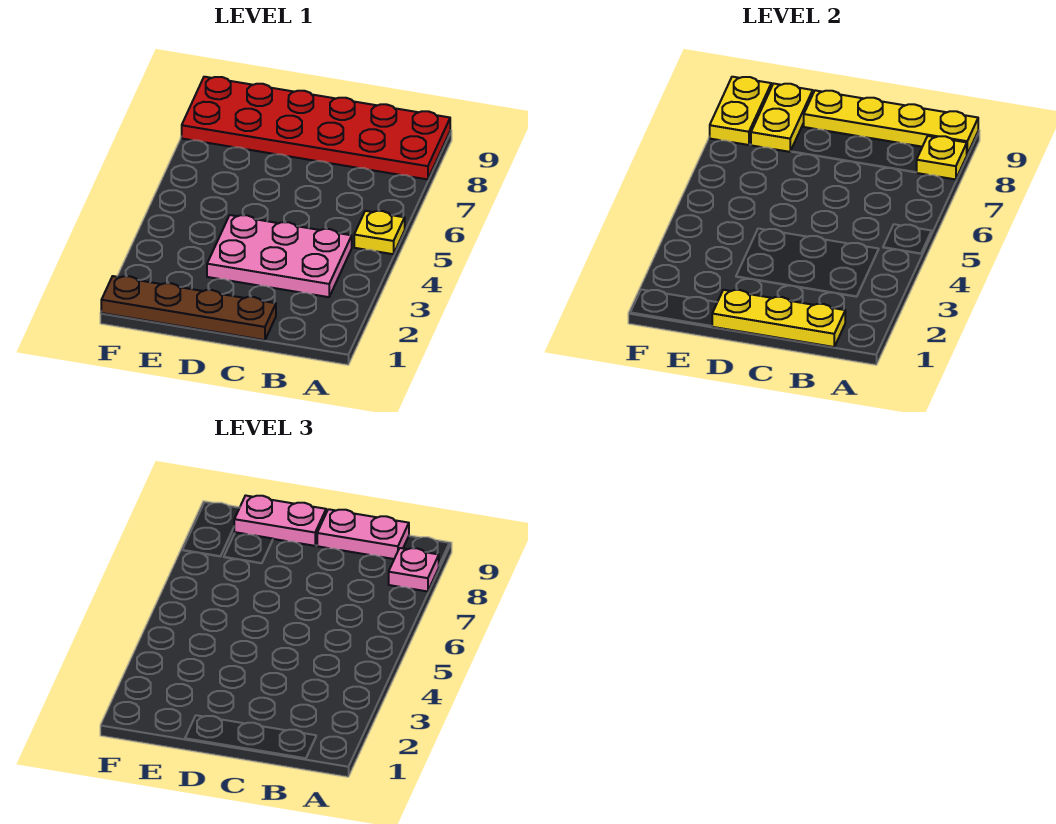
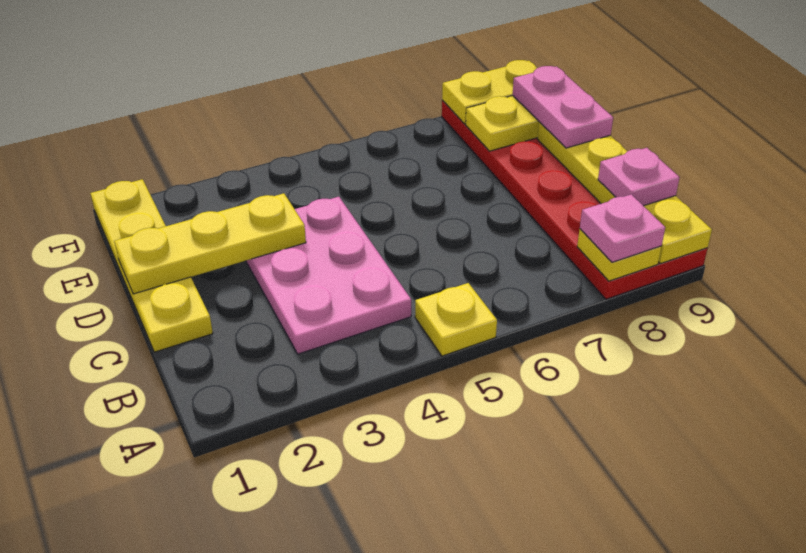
yellow plate B1:D1 level 2 -> yellow plate D1:D3 level 2
pink plate B9:C9 level 3 -> pink plate B9 level 3
brown plate C1:F1 level 1 -> yellow plate C1:F1 level 1

